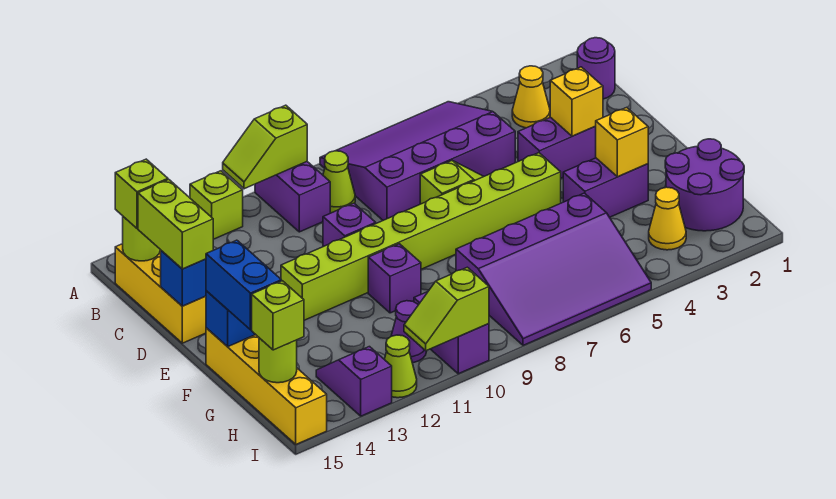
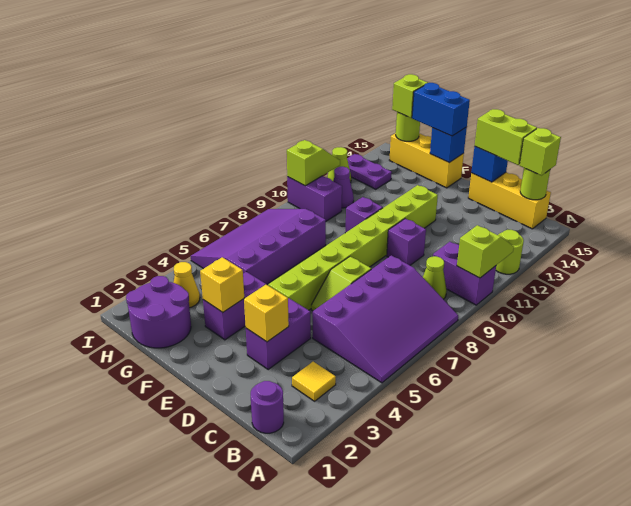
lime brick A12 level 1 -> lime round brick A12 level 1
yellow cone B3 level 1 -> yellow tile B3 level 1
yellow brick F15:I15 level 1 -> yellow brick F15:H15 level 1
purple slope H13:I13 level 1 top I -> purple plate H13:I13 level 1

